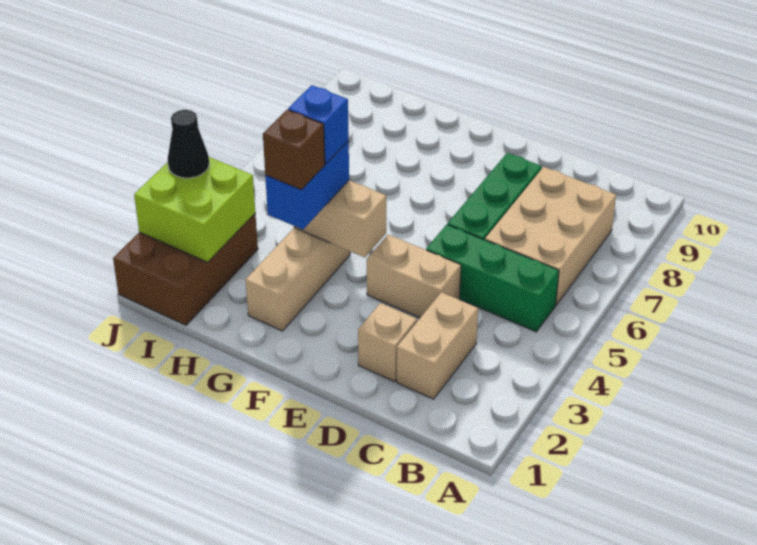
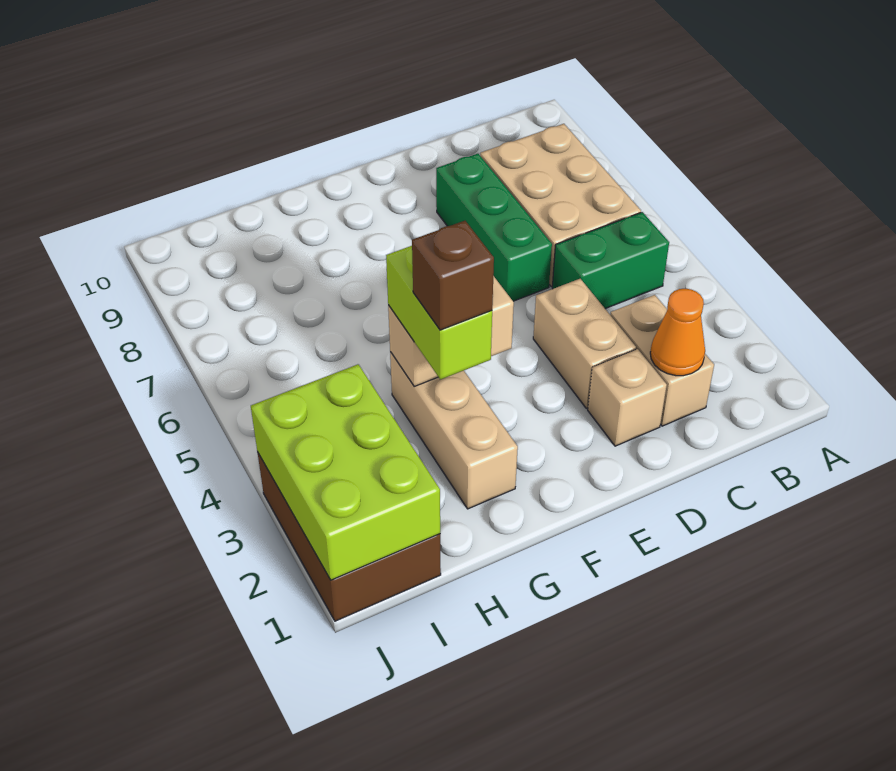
green brick B5:D5 level 1 -> green brick B5:C5 level 1
none -> orange cone C2 level 2
tan brick D4:E4 level 1 -> tan brick D3:D4 level 1
blue brick G3:G4 level 3 -> lime brick G3:G4 level 3
blue brick G4 level 4 -> none
lime brick I2:J3 level 2 -> lime brick I1:J3 level 2
black cone J3 level 3 -> none

